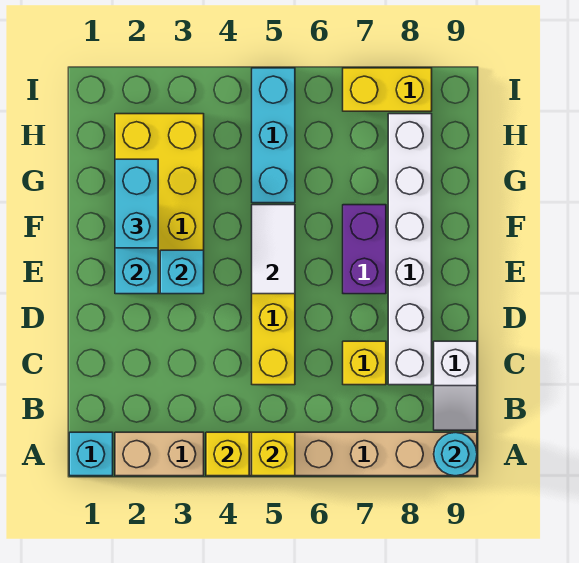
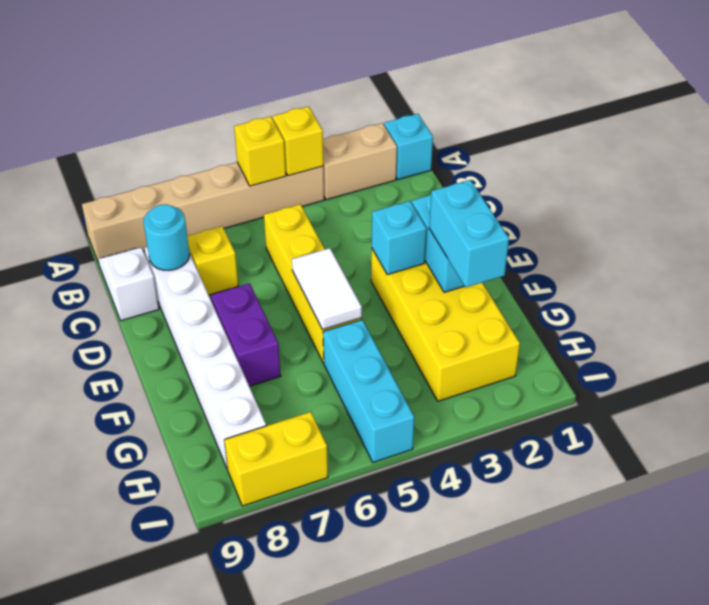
cyan round brick A9 level 2 -> cyan round brick C8 level 2

